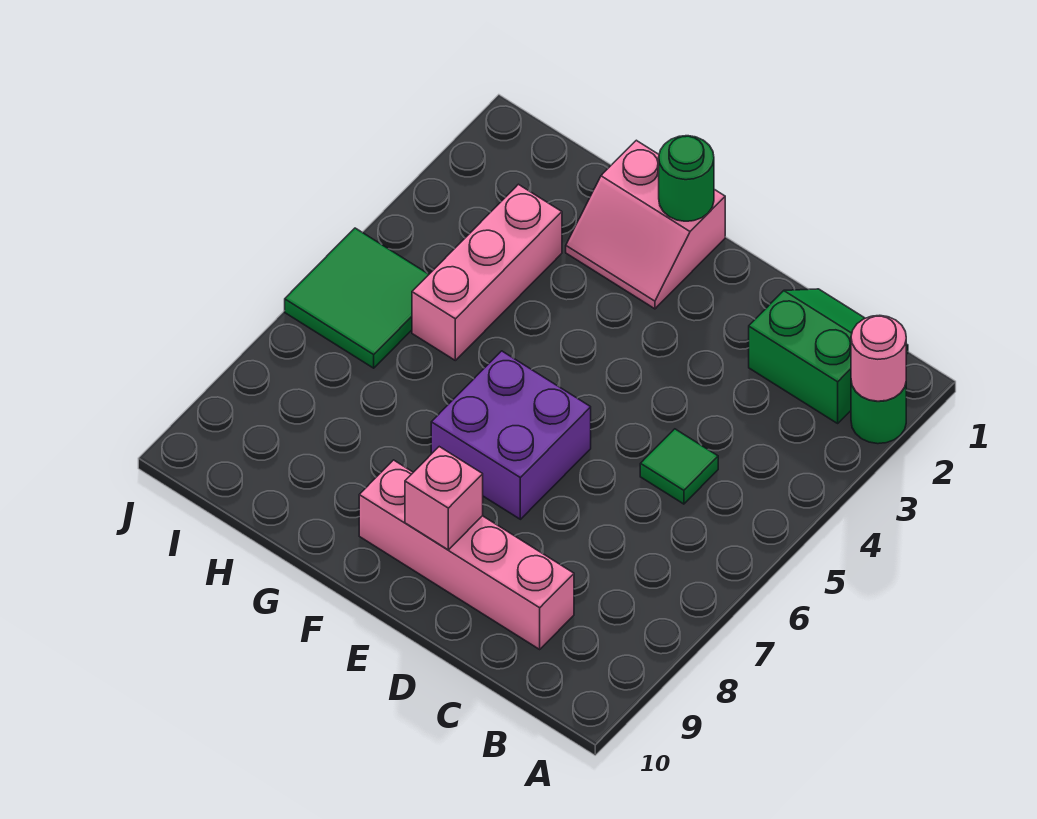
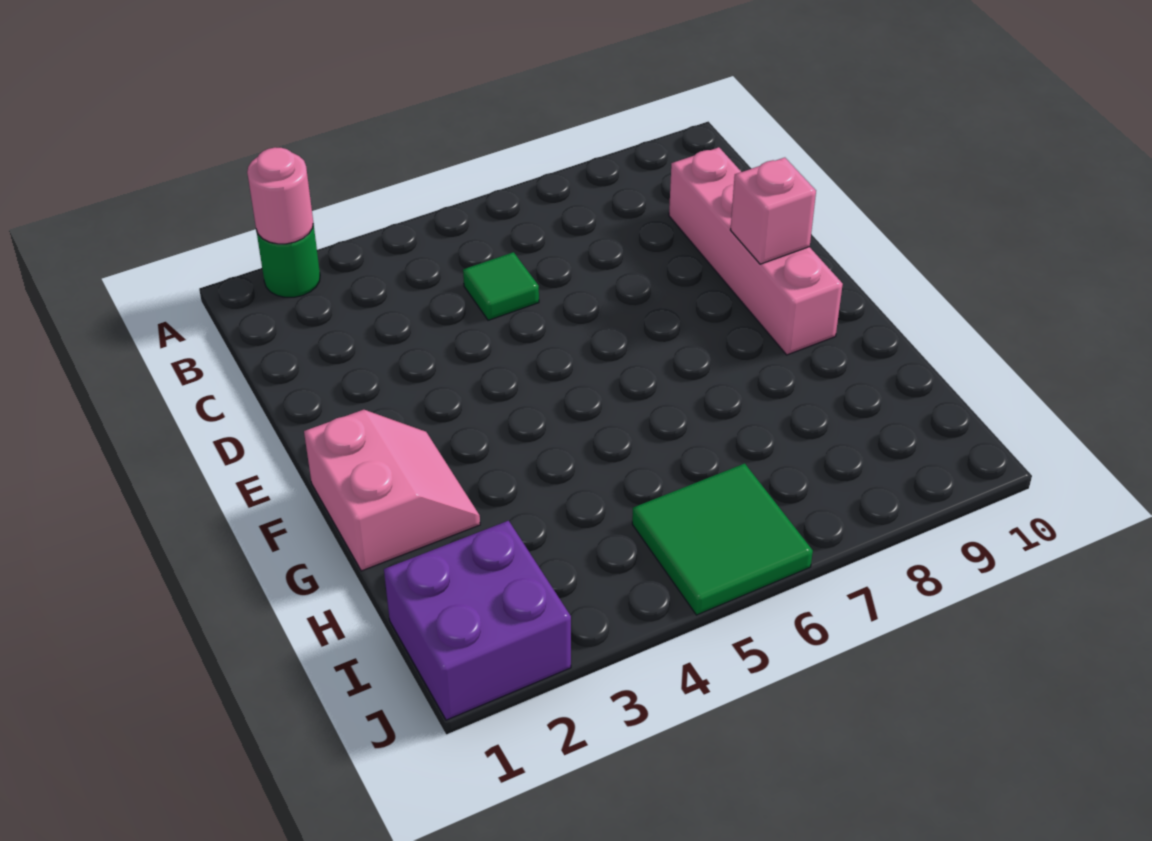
green slope B1:C2 level 1 top 2 -> none
purple brick E6:F7 level 1 -> purple brick I1:J2 level 1
green round brick F1 level 2 -> none
pink brick H3:H5 level 1 -> none

